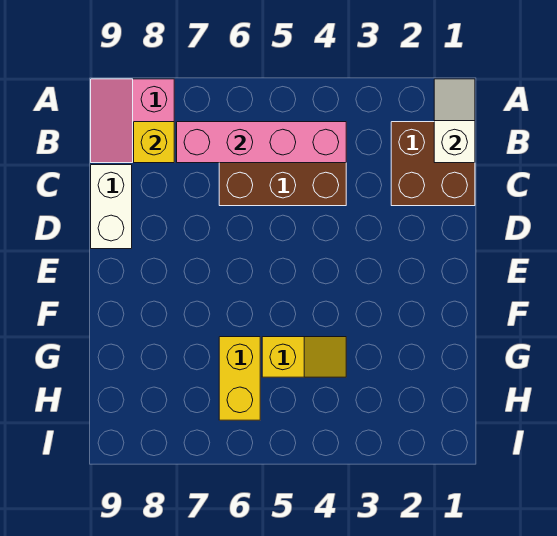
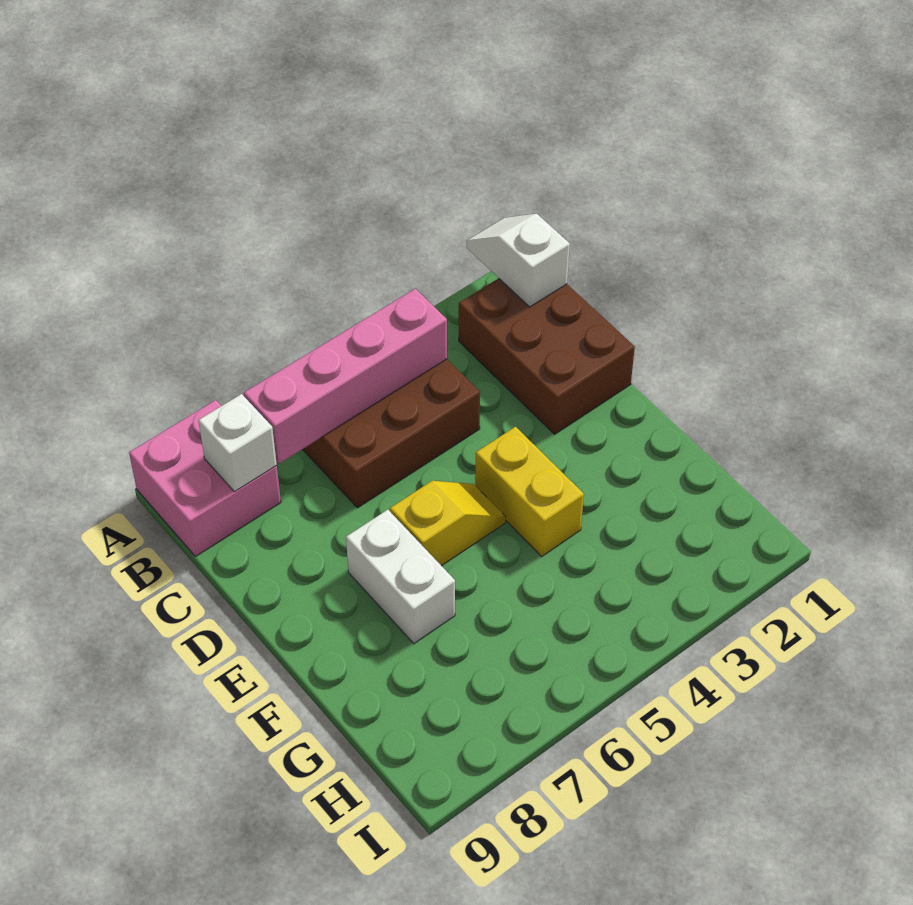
pink slope A8:B9 level 1 top 8 -> pink brick A8:B9 level 1
brown brick B1:C2 level 1 -> brown brick B1:D2 level 1
yellow brick B8 level 2 -> white brick B8 level 2
white brick C9:D9 level 1 -> white brick E7:F7 level 1
yellow slope G4:G5 level 1 top 5 -> yellow slope E5:E6 level 1 top 6
yellow brick G6:H6 level 1 -> yellow brick E4:F4 level 1

